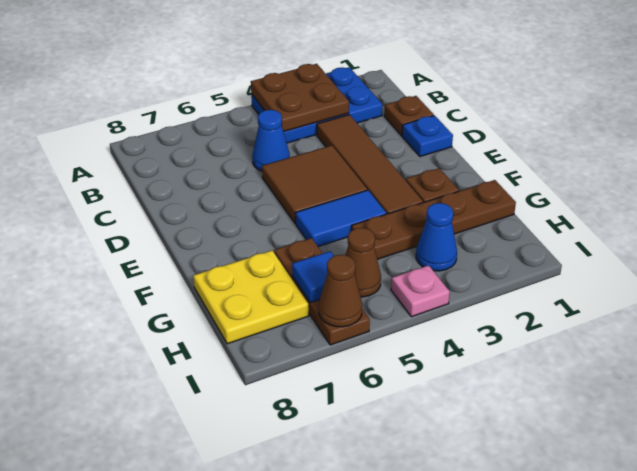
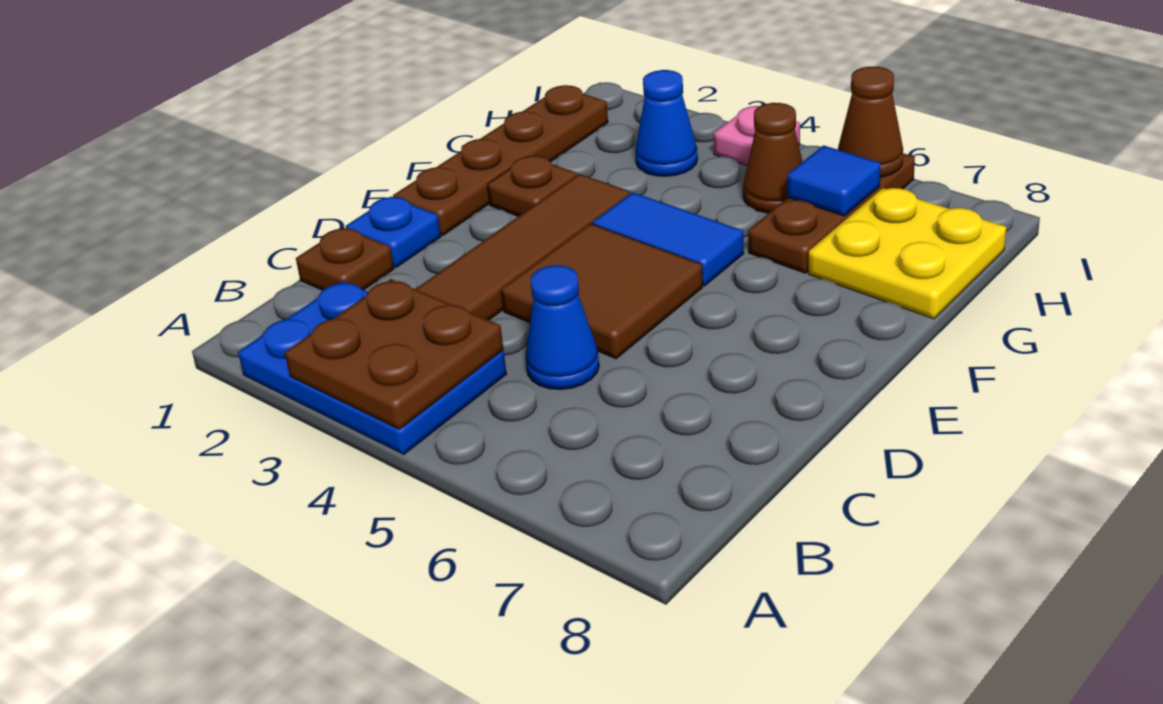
brown plate G1:G4 level 1 -> brown plate E1:H1 level 1

